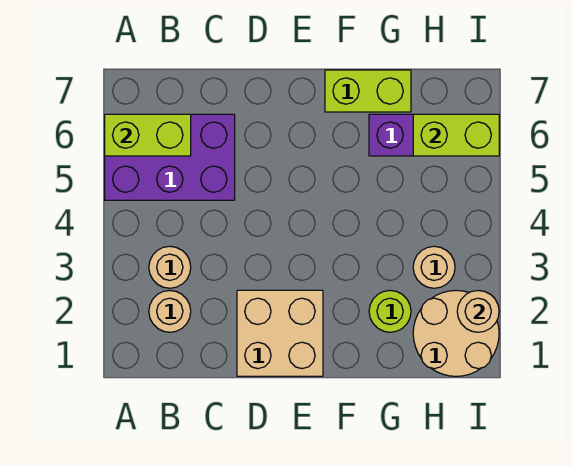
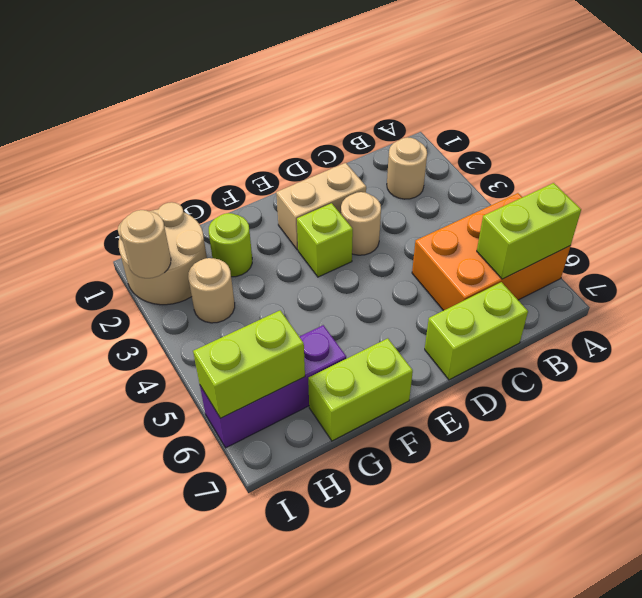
purple brick A5:C6 level 1 -> orange brick A5:C6 level 1
tan round brick B3 level 1 -> tan round brick D3 level 1
none -> lime brick C7:D7 level 1
tan brick D1:E2 level 1 -> tan brick D2:E2 level 1
none -> lime brick E3 level 1

